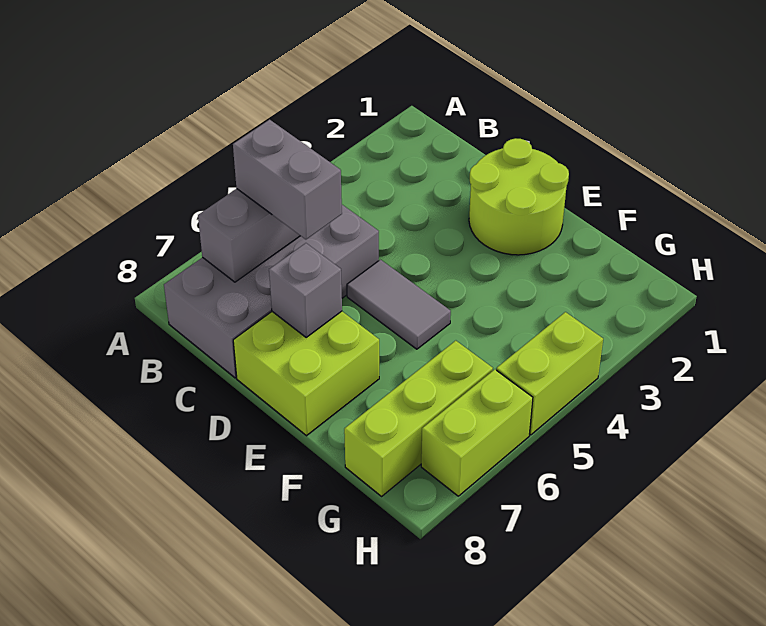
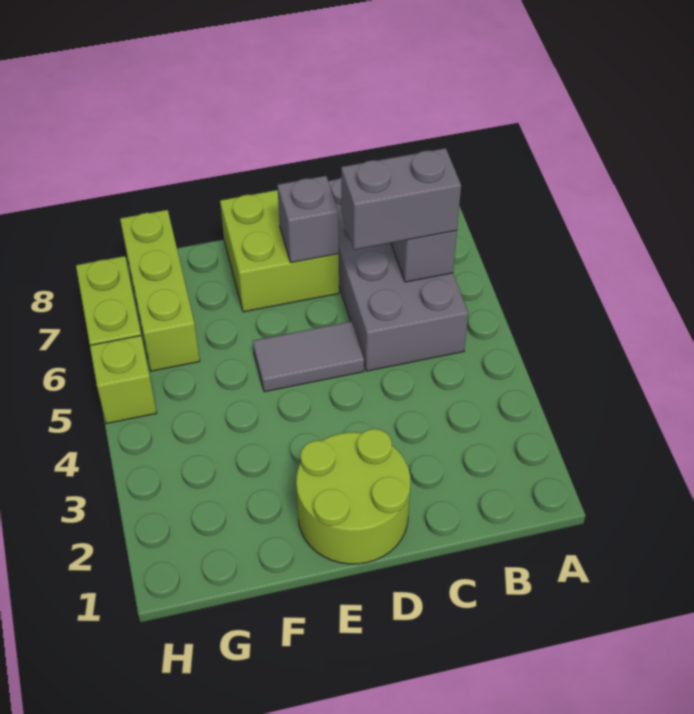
lime brick H4:H5 level 1 -> lime brick H5 level 1

